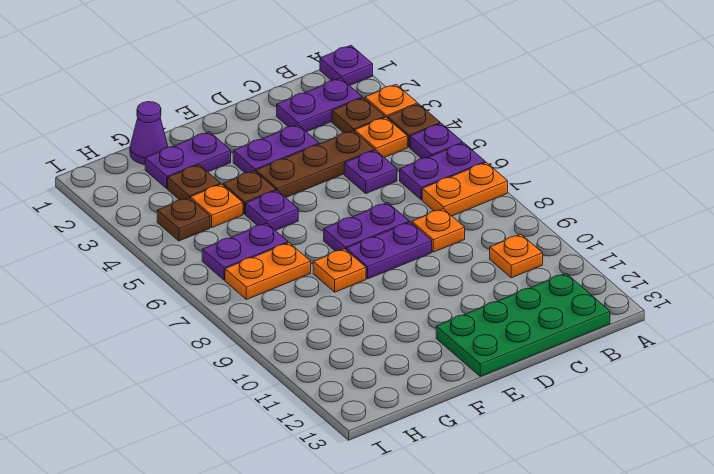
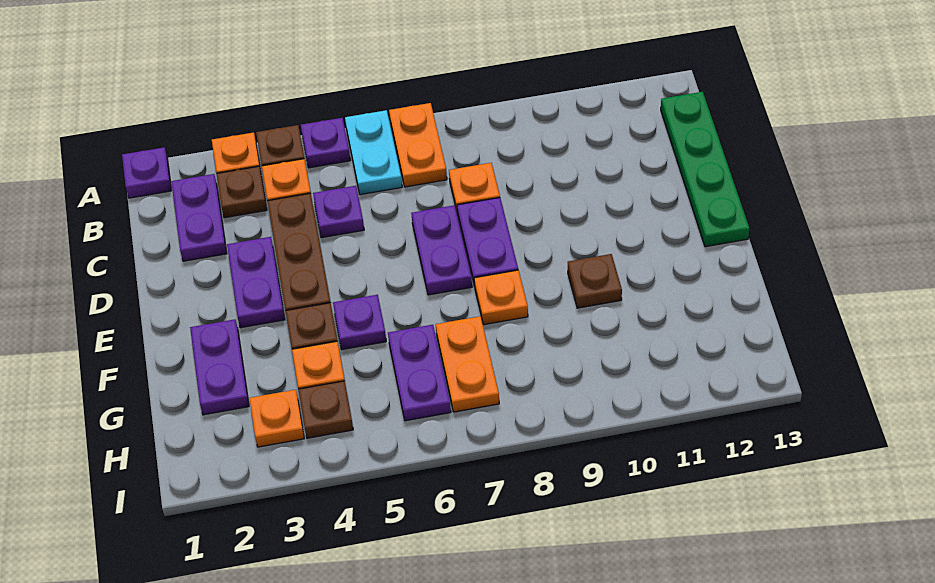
purple plate A6:B6 level 1 -> cyan plate A6:B6 level 1
orange plate B10 level 1 -> orange plate H3 level 1
green plate B12:E13 level 1 -> green plate B13:E13 level 1
purple cone G1 level 1 -> none
brown plate G3 level 1 -> brown plate F10 level 1

